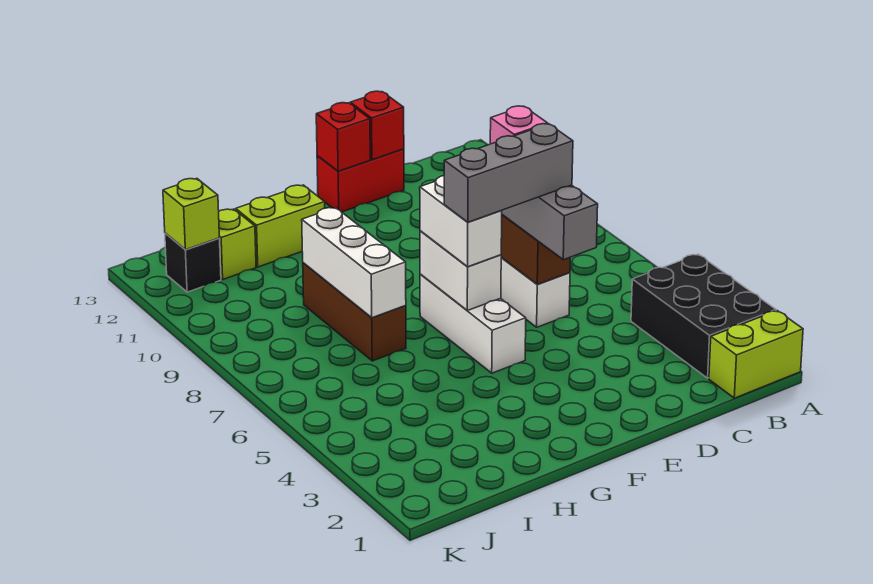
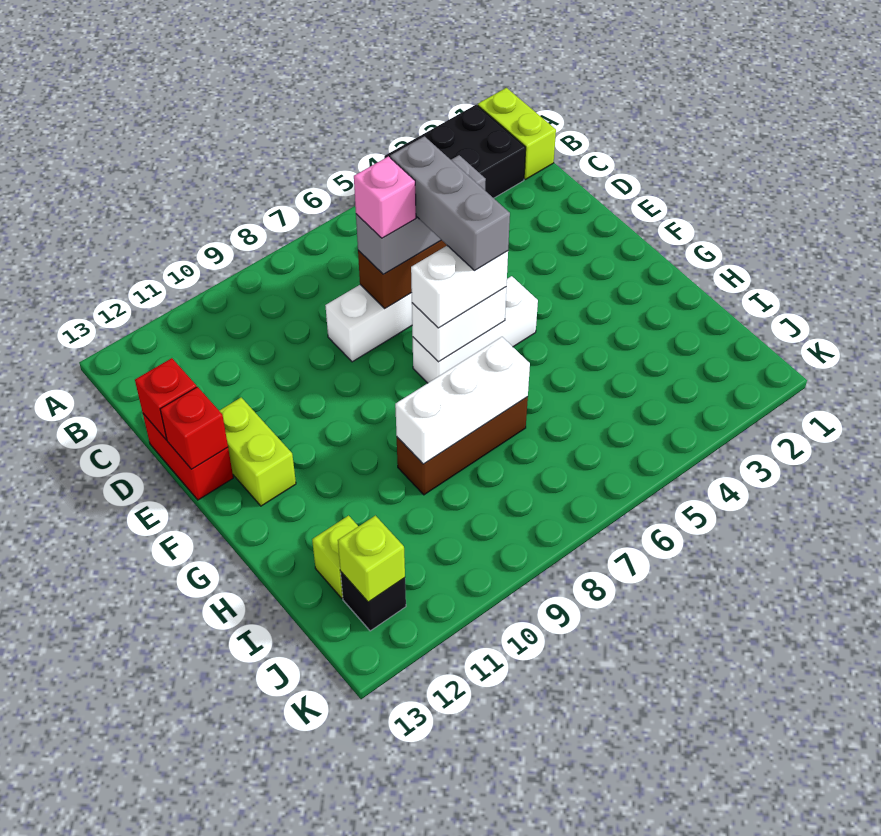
lime brick G12:H12 level 1 -> lime brick E12:F12 level 1

